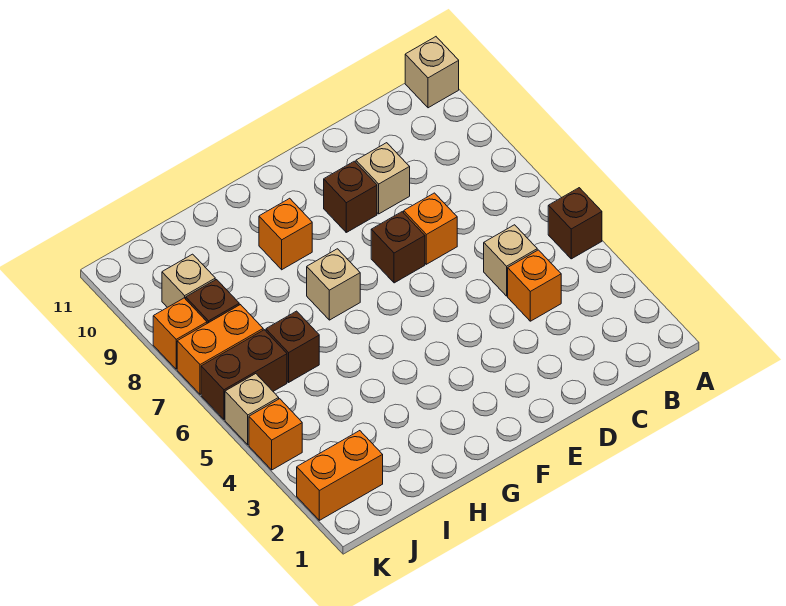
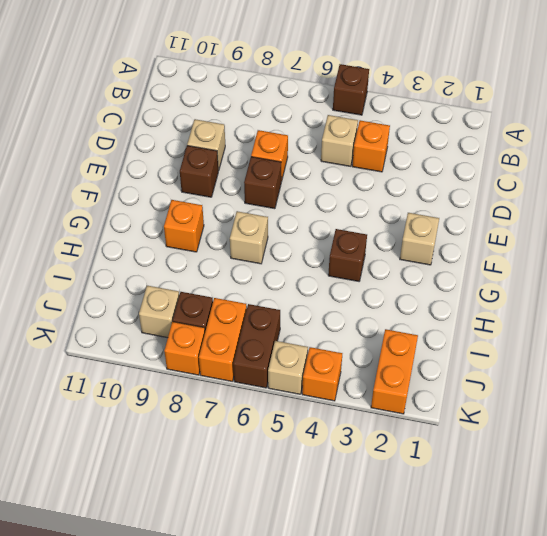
tan brick A11 level 1 -> tan brick F2 level 1
brown brick I6 level 1 -> brown brick G4 level 1

